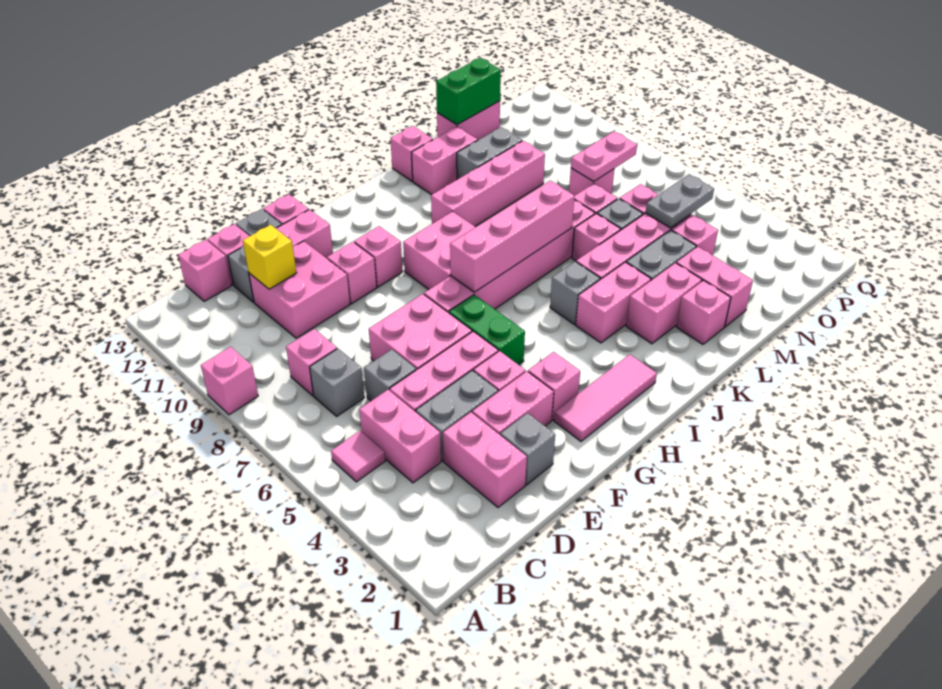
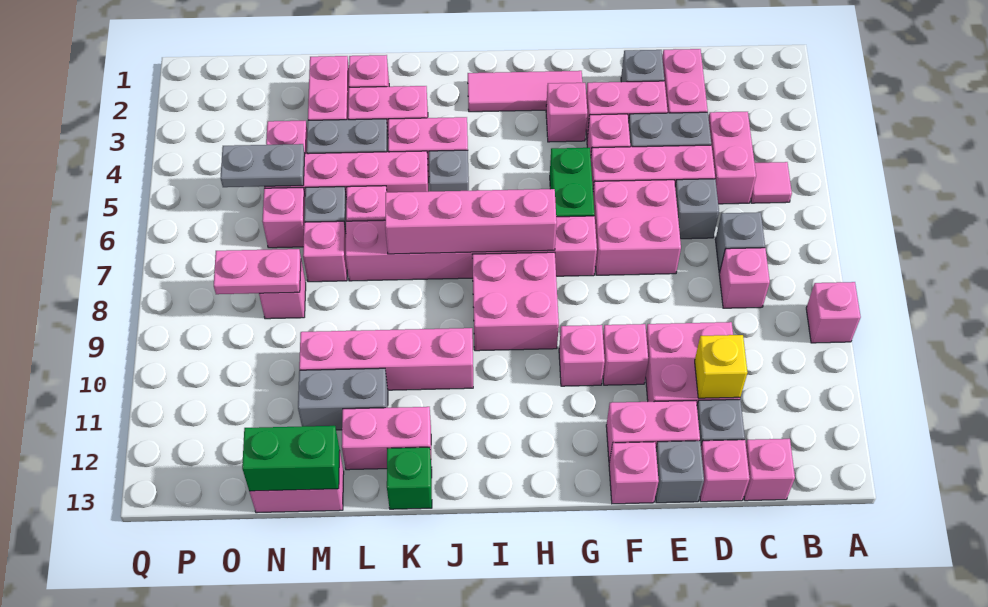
pink brick K13 level 1 -> green brick K13 level 1

